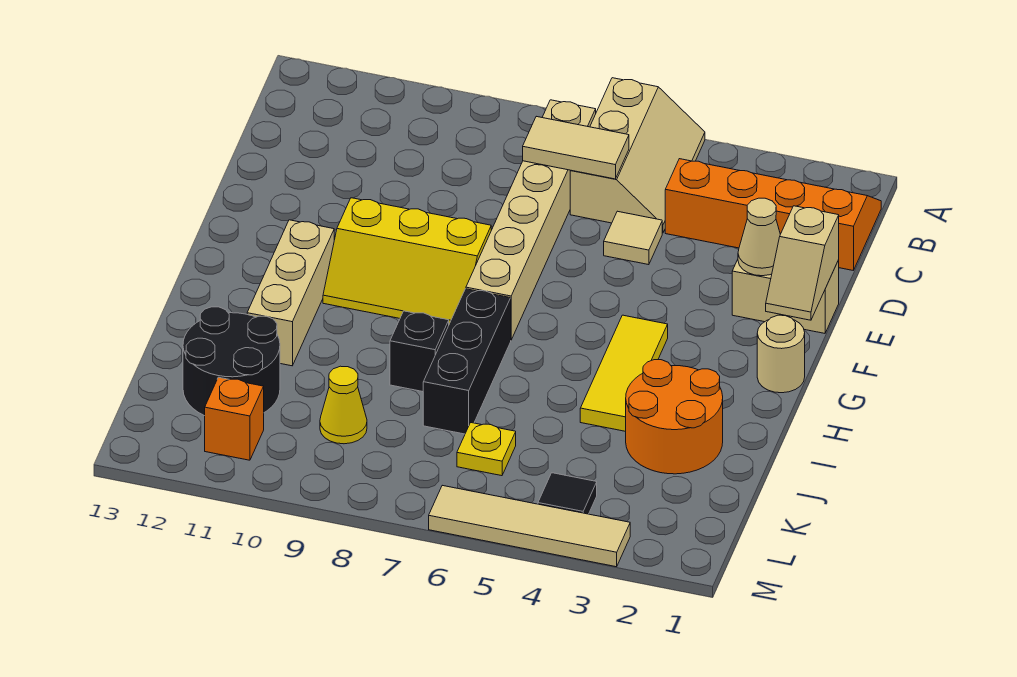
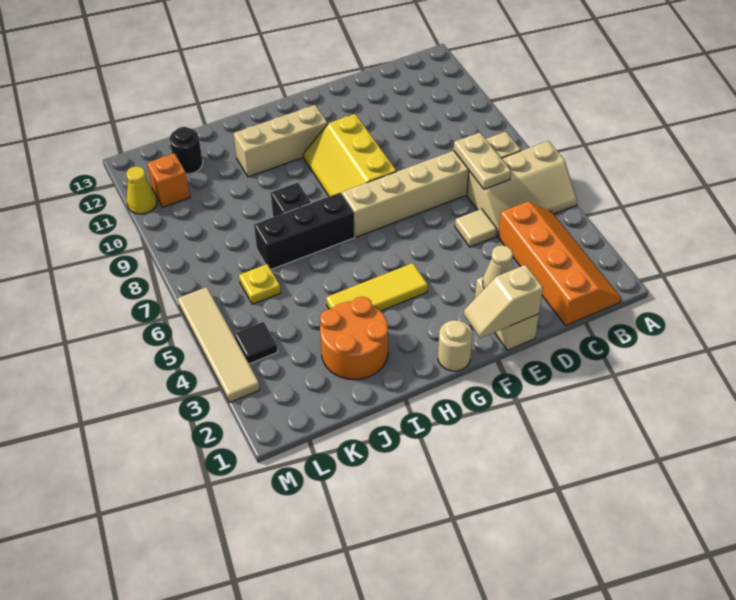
tan tile C6:C7 level 2 -> tan plate C6:C7 level 2
black round brick J11:K12 level 1 -> black round brick K12 level 1
yellow cone K9 level 1 -> yellow cone M11 level 1

